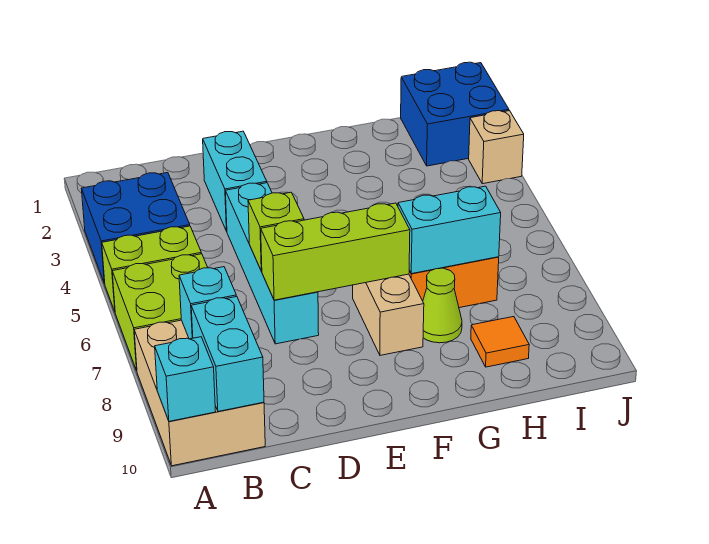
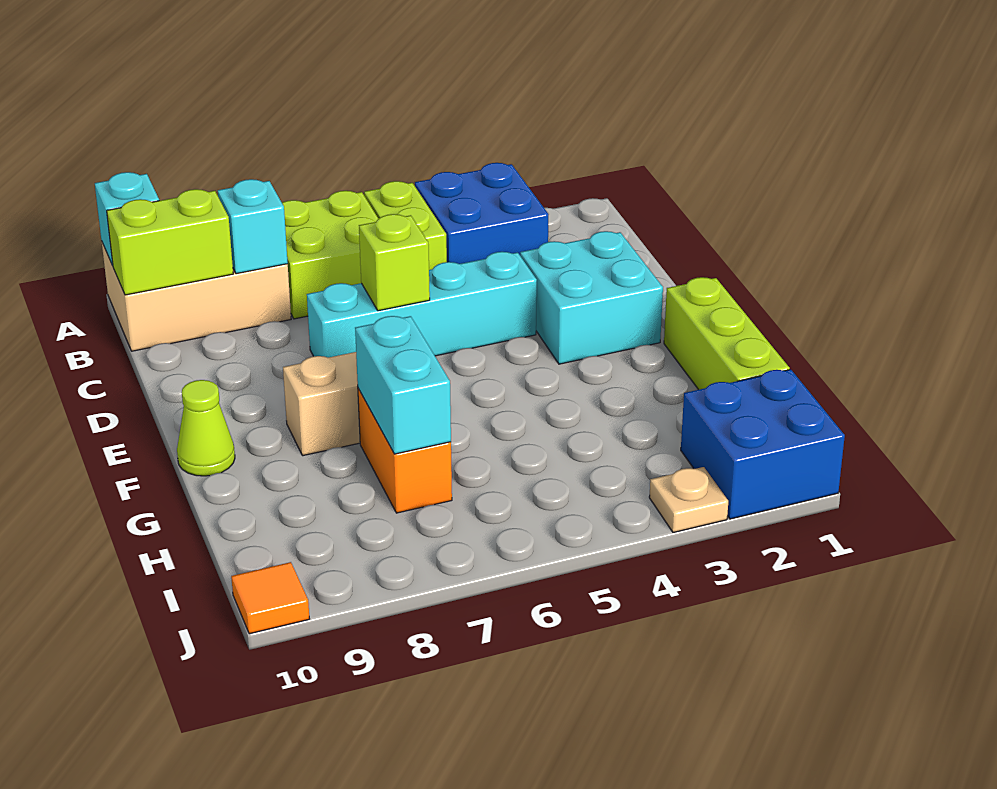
cyan brick B9:B10 level 2 -> lime brick B9:B10 level 2
cyan brick D2:D3 level 1 -> cyan brick D2:E3 level 1
lime brick D7:F7 level 2 -> lime brick F1:H1 level 1
lime cone G8 level 1 -> lime cone F10 level 1
orange tile H9 level 1 -> orange tile J10 level 1
tan brick J3 level 1 -> tan plate J3 level 1

